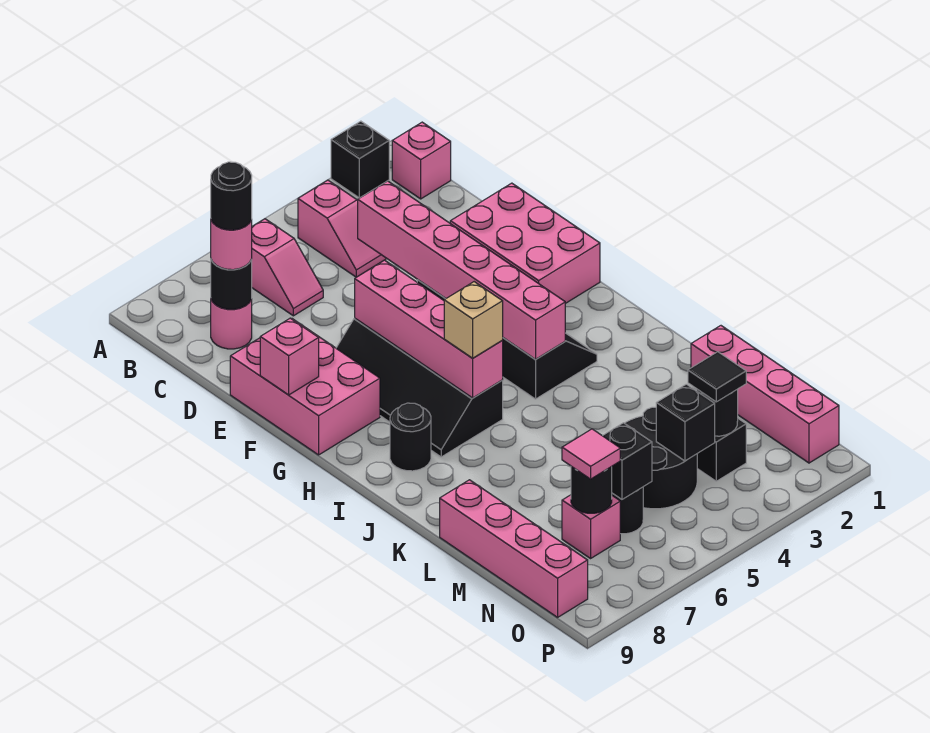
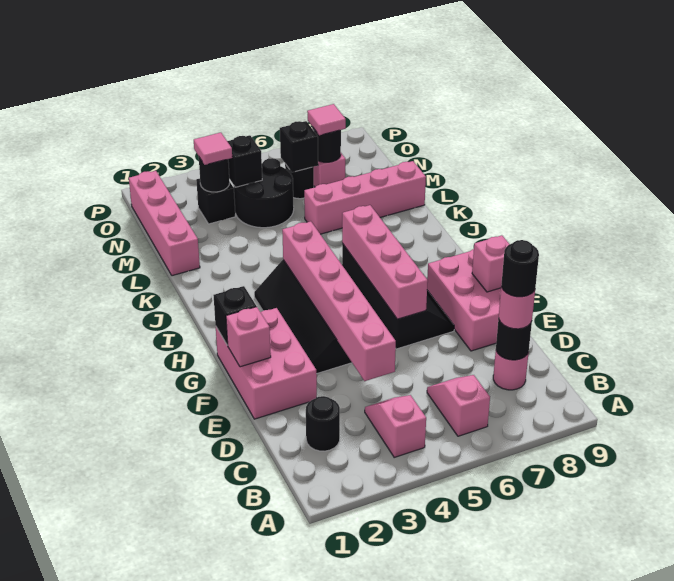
black brick A2 level 1 -> black brick G1 level 2
pink brick B1 level 1 -> pink brick F1 level 2
tan brick I6 level 3 -> none
black round brick I8 level 1 -> black round brick C2 level 1
pink brick L9:O9 level 1 -> pink brick L6:L9 level 1
black tile N3 level 3 -> pink tile N3 level 3

